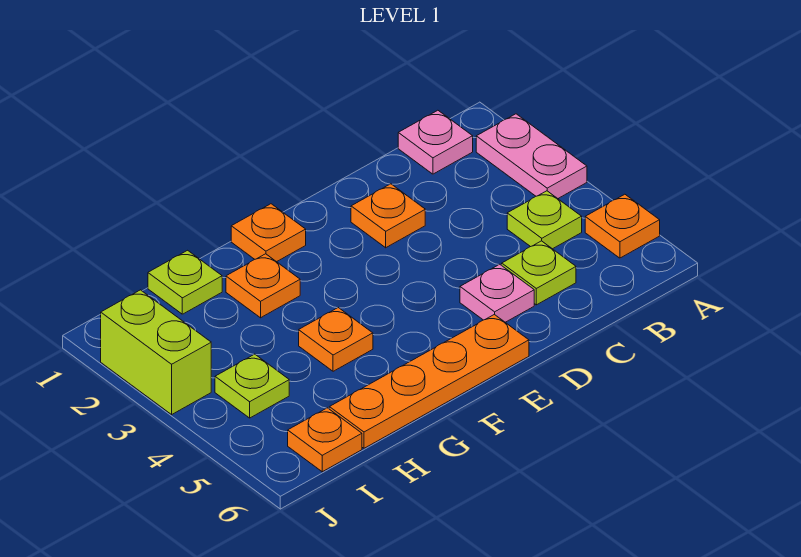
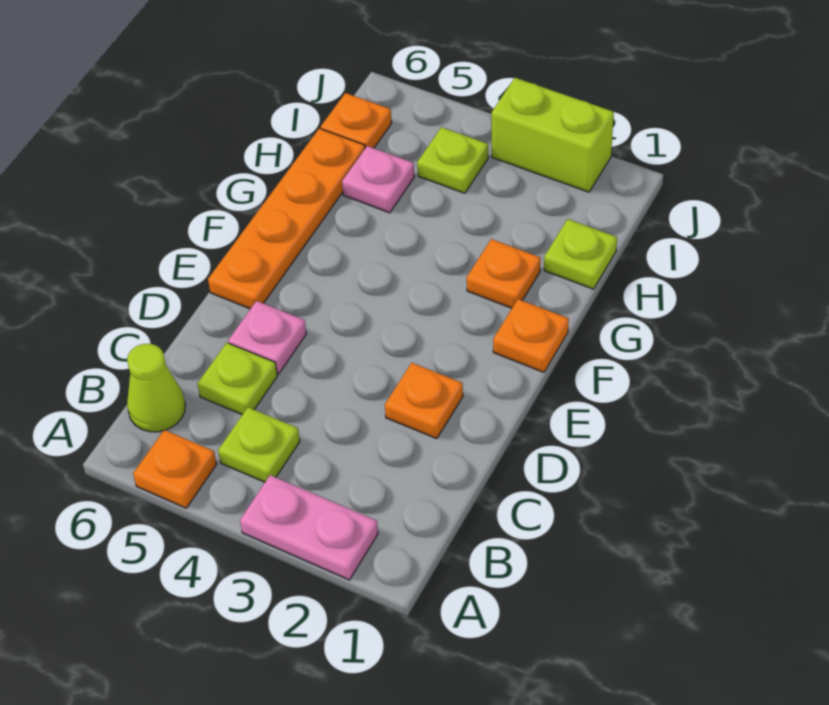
pink plate B1 level 1 -> pink plate H5 level 1
none -> lime cone B6 level 1
orange plate G4 level 1 -> none

